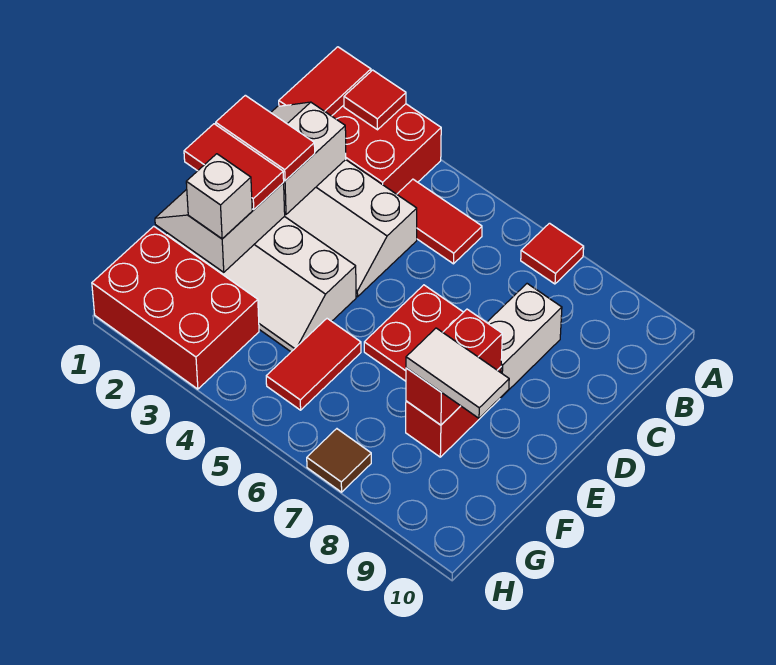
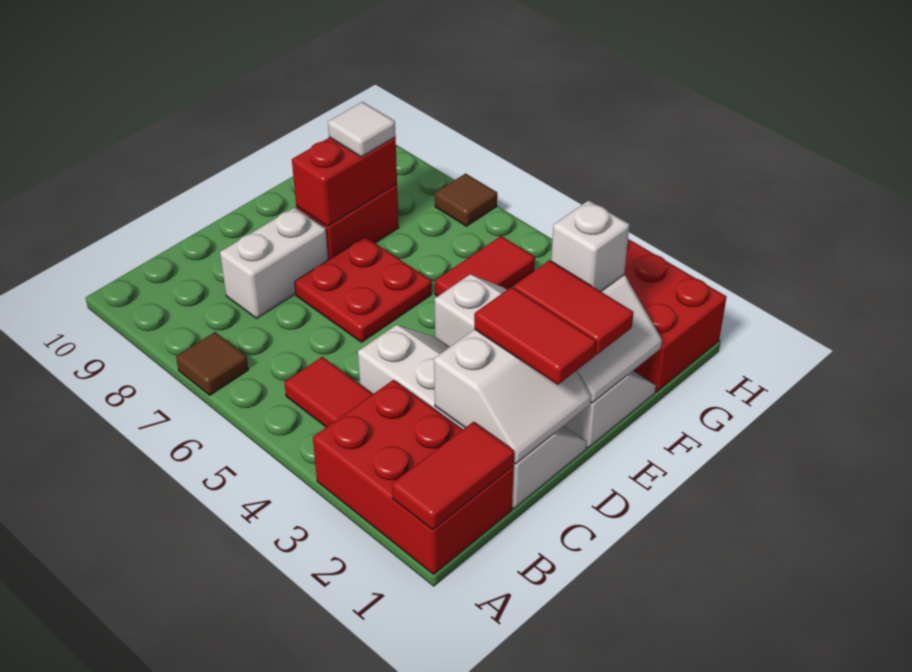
red tile A2 level 2 -> none
red tile A7 level 1 -> brown tile A7 level 1
white tile F8:F9 level 3 -> white tile F8 level 3

